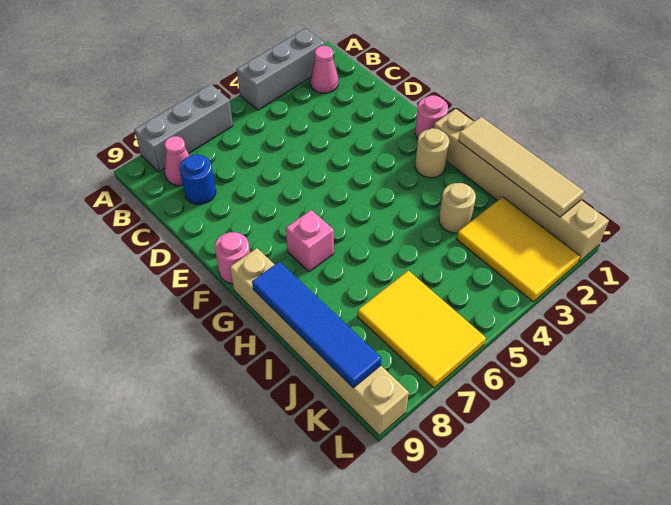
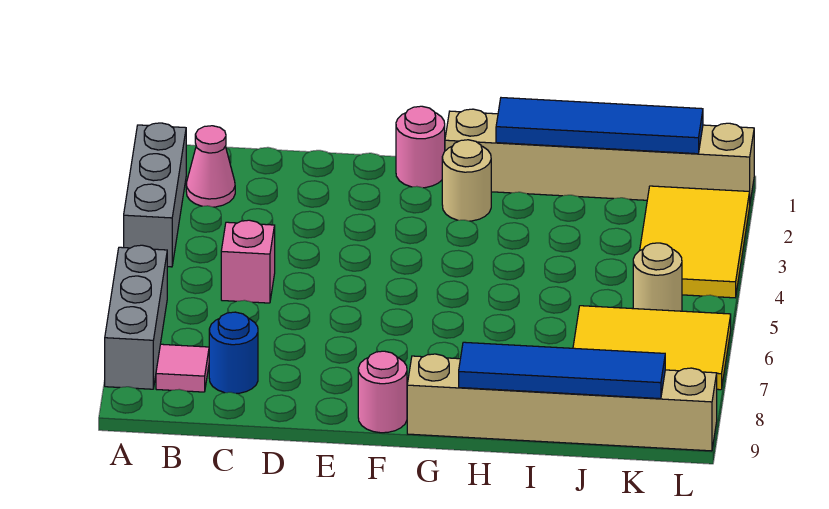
pink cone B8 level 1 -> pink tile B8 level 1
pink brick G7 level 1 -> pink brick C5 level 1
tan tile H1:K1 level 2 -> blue tile H1:K1 level 2
tan round brick I3 level 1 -> tan round brick K5 level 1
yellow tile J2:L3 level 1 -> yellow tile K2:L4 level 1

